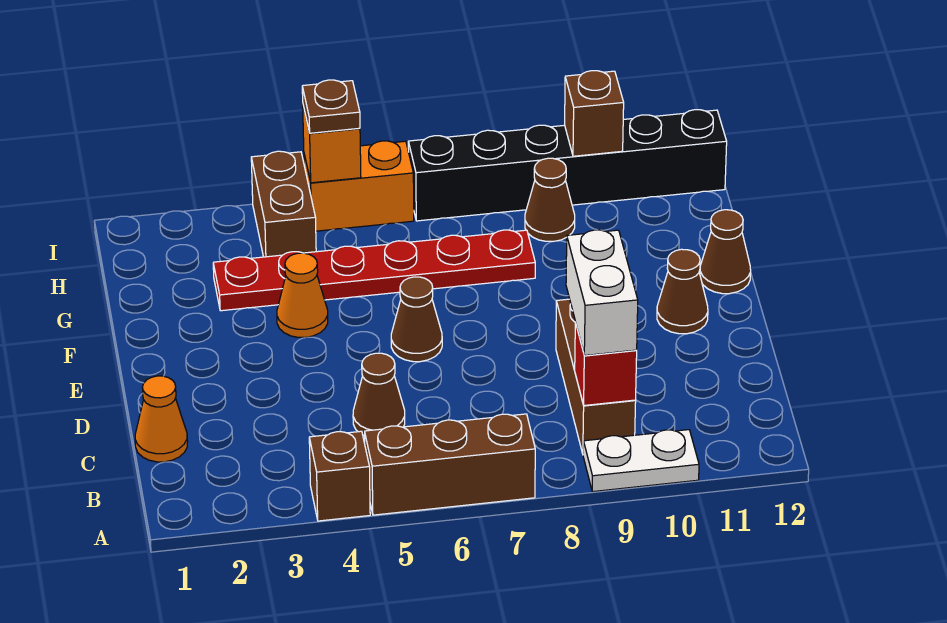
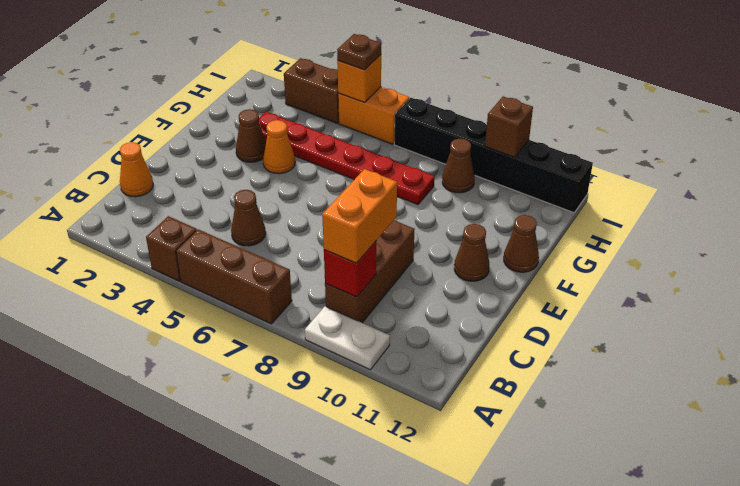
white brick B9:C9 level 3 -> orange brick B9:C9 level 3
brown cone E6 level 1 -> brown cone F3 level 1
brown brick H4:I4 level 1 -> brown brick I3:I4 level 1

